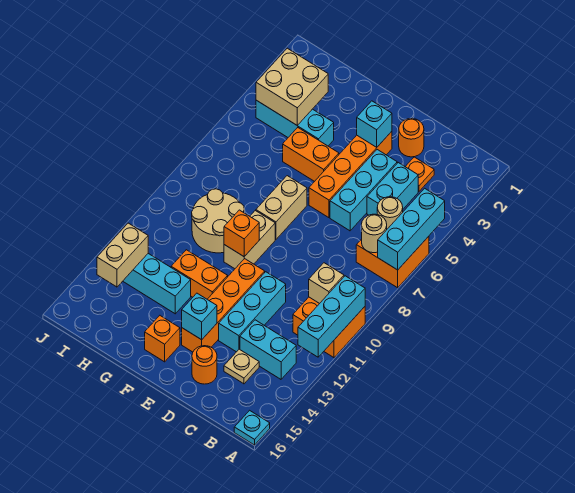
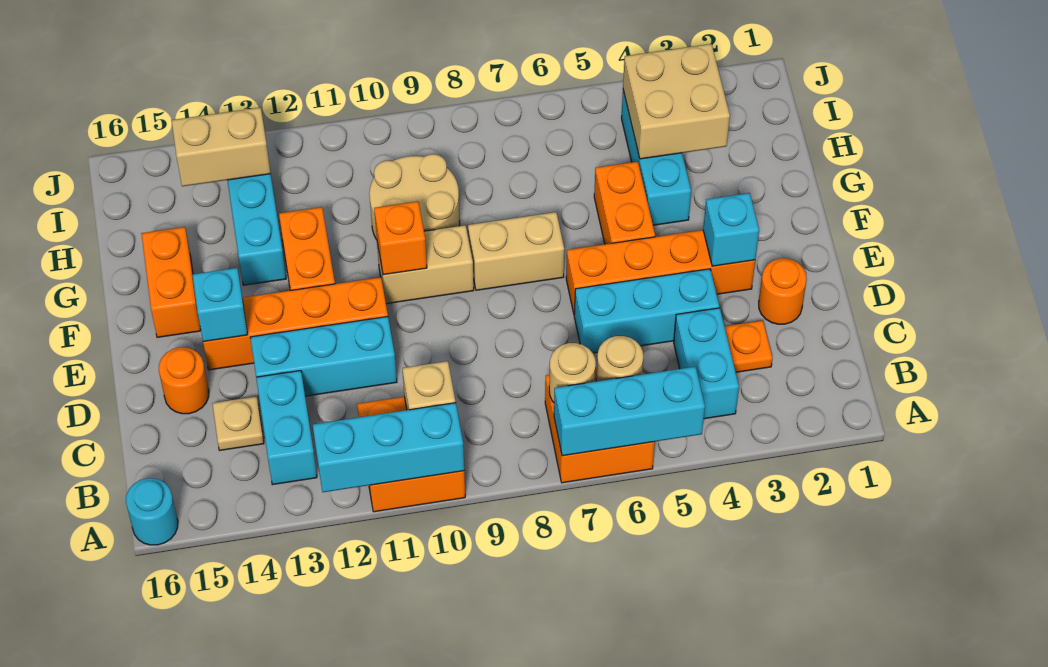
cyan plate A16 level 1 -> cyan round brick A16 level 1
cyan brick C4:C5 level 1 -> cyan brick B4:C4 level 1
orange brick F15 level 1 -> orange brick F15:G15 level 1

